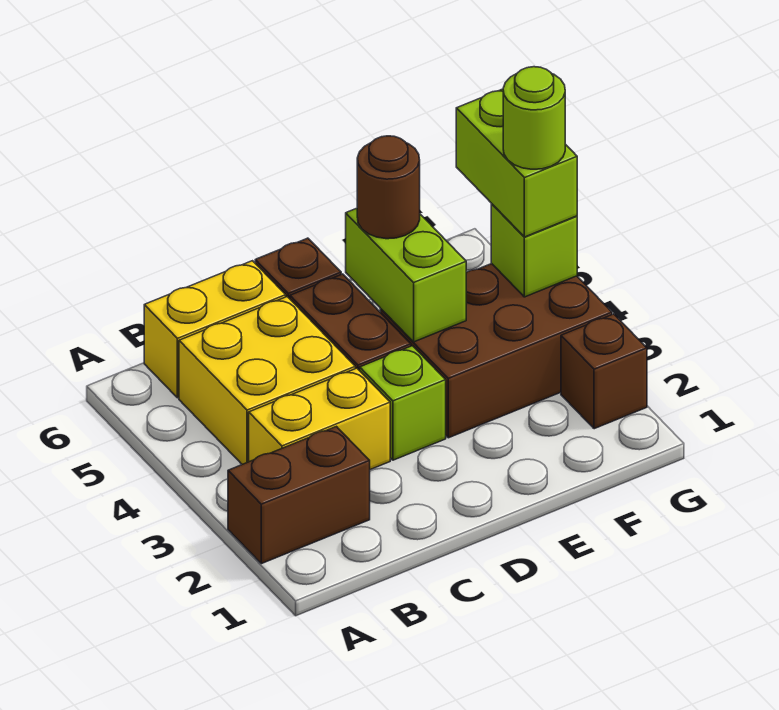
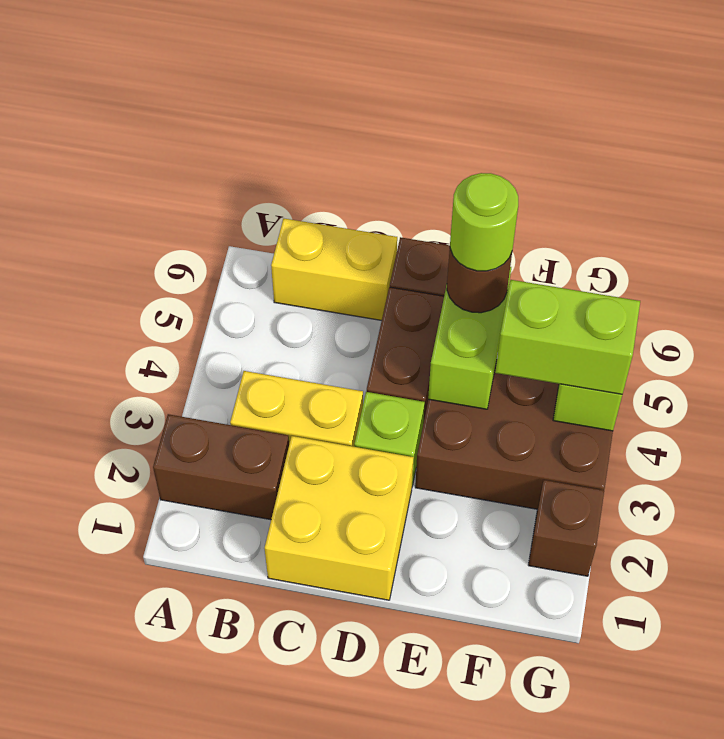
yellow brick B4:C5 level 1 -> yellow brick C1:D2 level 1
lime brick G4:G5 level 3 -> lime brick F4:G4 level 3
lime round brick G4 level 4 -> lime round brick E5 level 4

